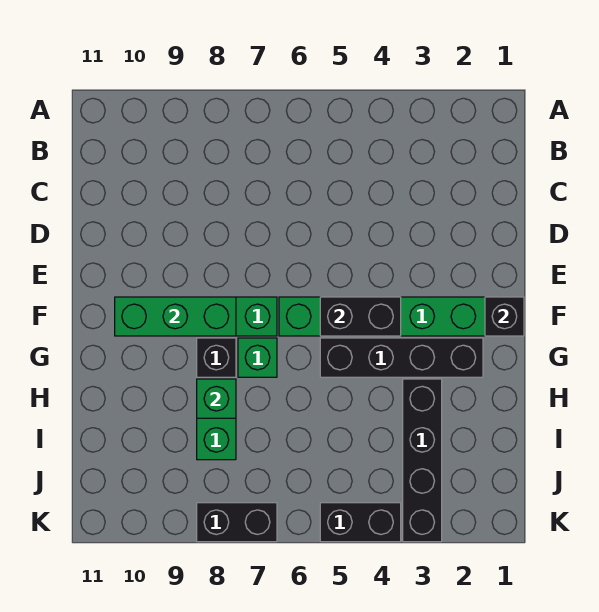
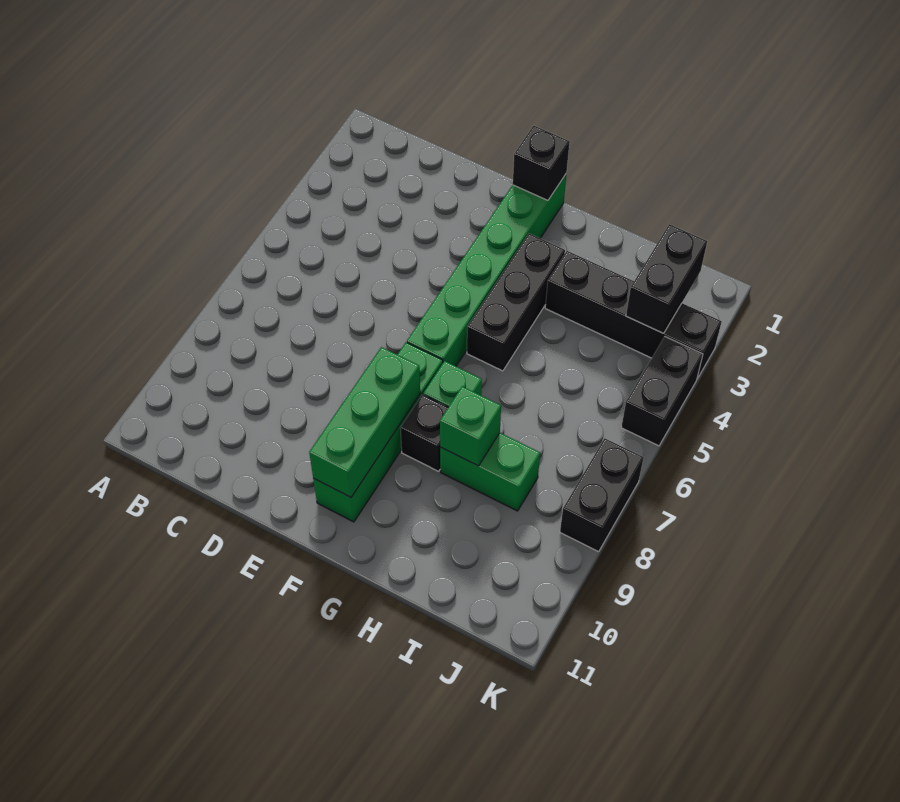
black brick F4:F5 level 2 -> black brick J2:J3 level 2
black brick G2:G5 level 1 -> black brick G3:G5 level 1

